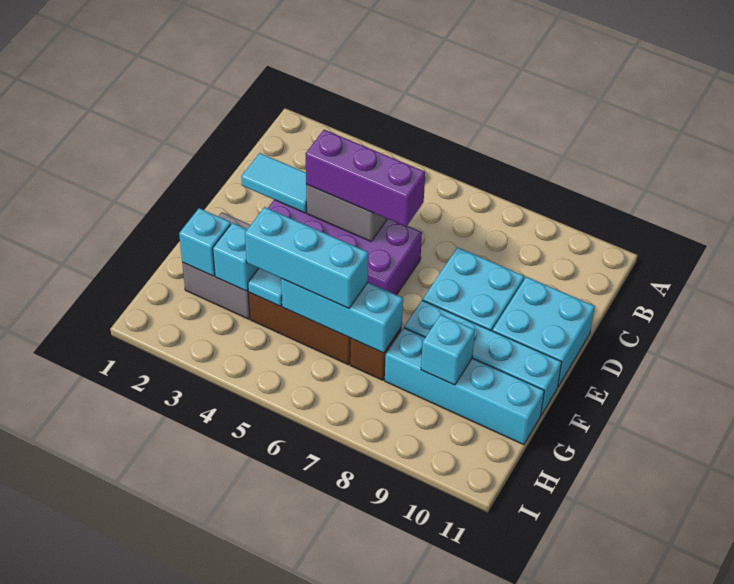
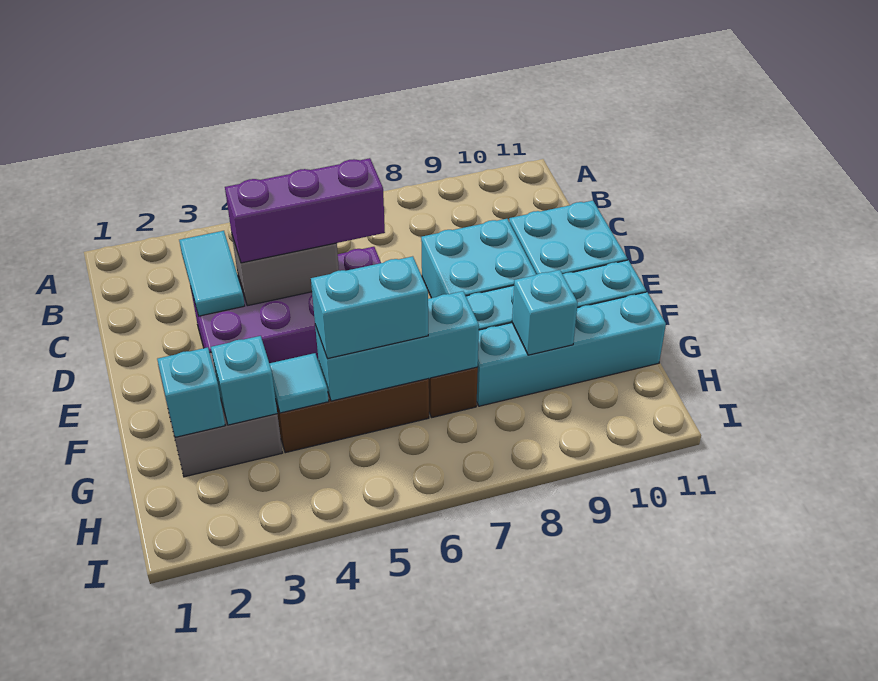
cyan tile D2:D3 level 2 -> cyan tile C3:D3 level 2
cyan brick G4:G6 level 3 -> cyan brick G5:G6 level 3

